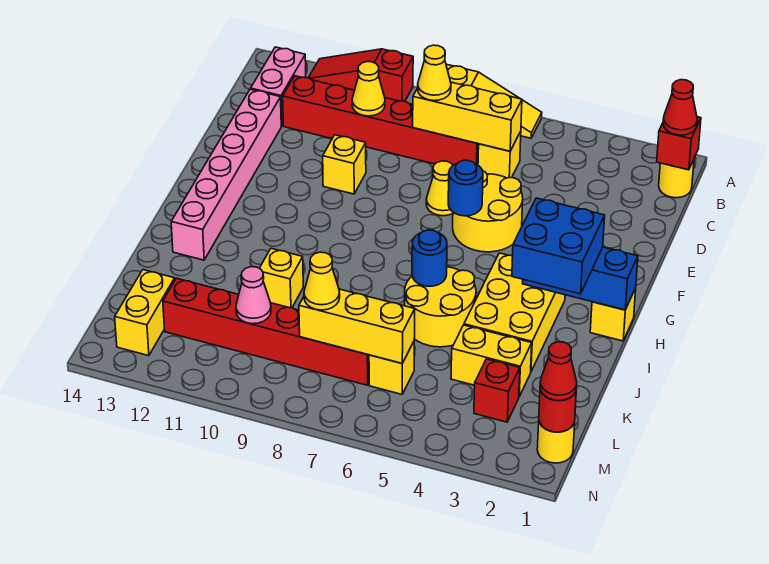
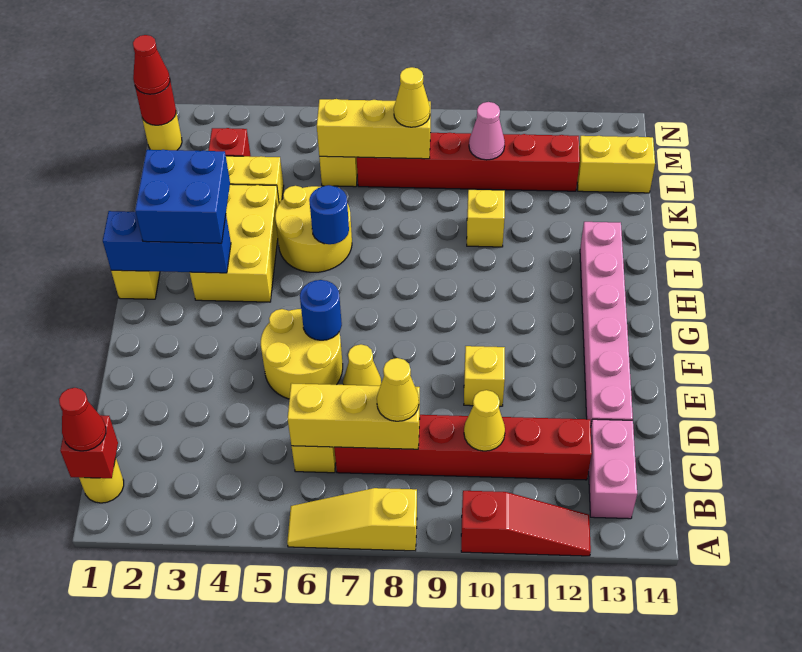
yellow brick L13:M13 level 1 -> yellow brick L13:L14 level 1

